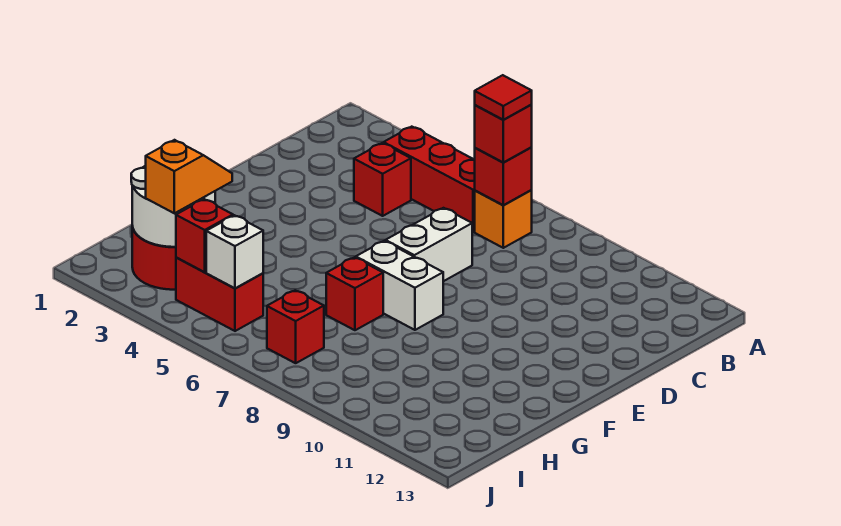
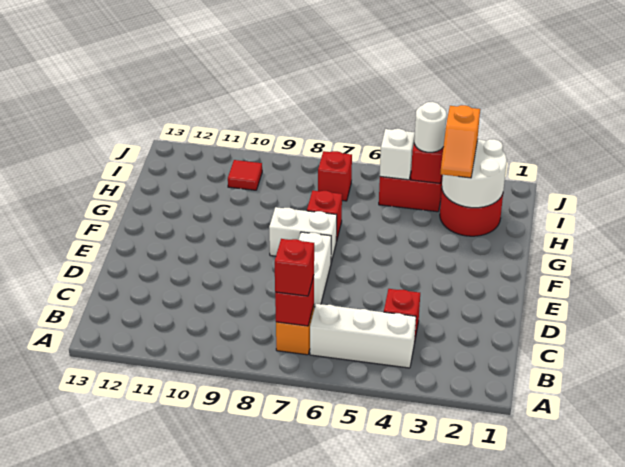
red brick B4:B6 level 1 -> white brick B4:B6 level 1
red tile B7 level 4 -> red tile I10 level 1
none -> white round brick I4 level 3

